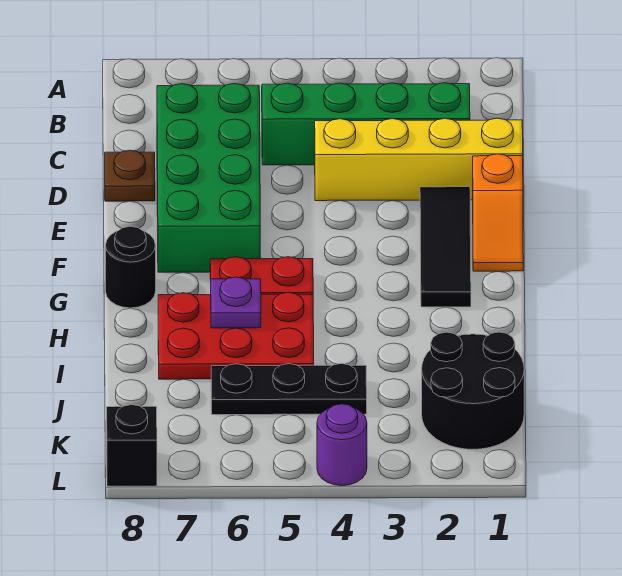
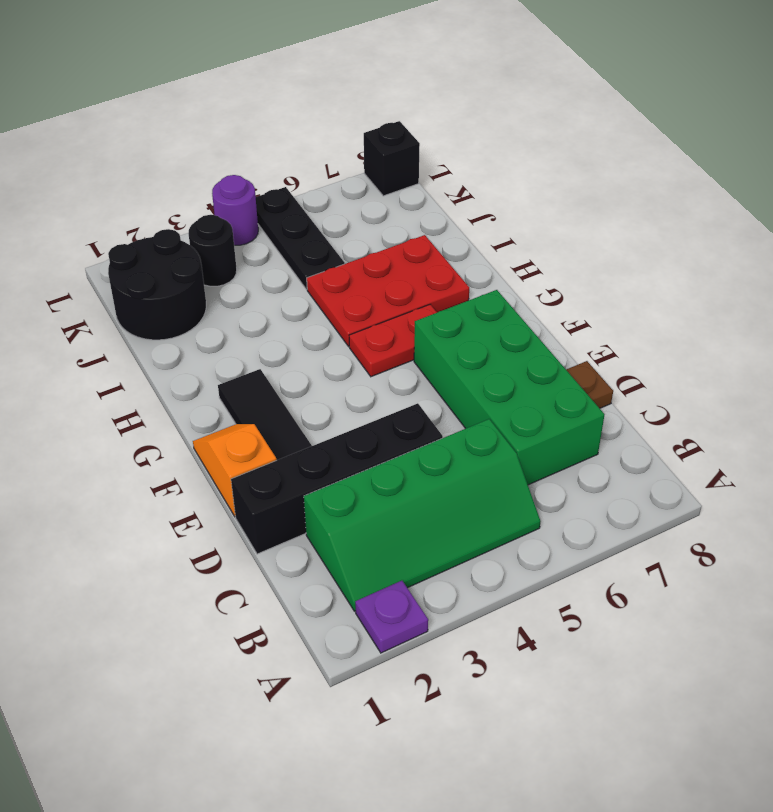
yellow brick D1:D4 level 1 -> black brick D1:D4 level 1
black round brick G8 level 1 -> black round brick K3 level 1
purple plate H6 level 2 -> purple plate A2 level 1
black plate J4:J6 level 1 -> black plate J5:L5 level 1

